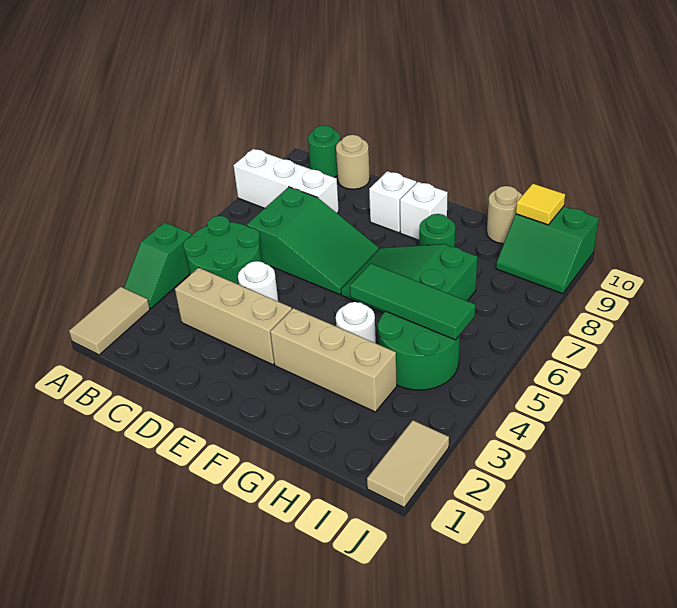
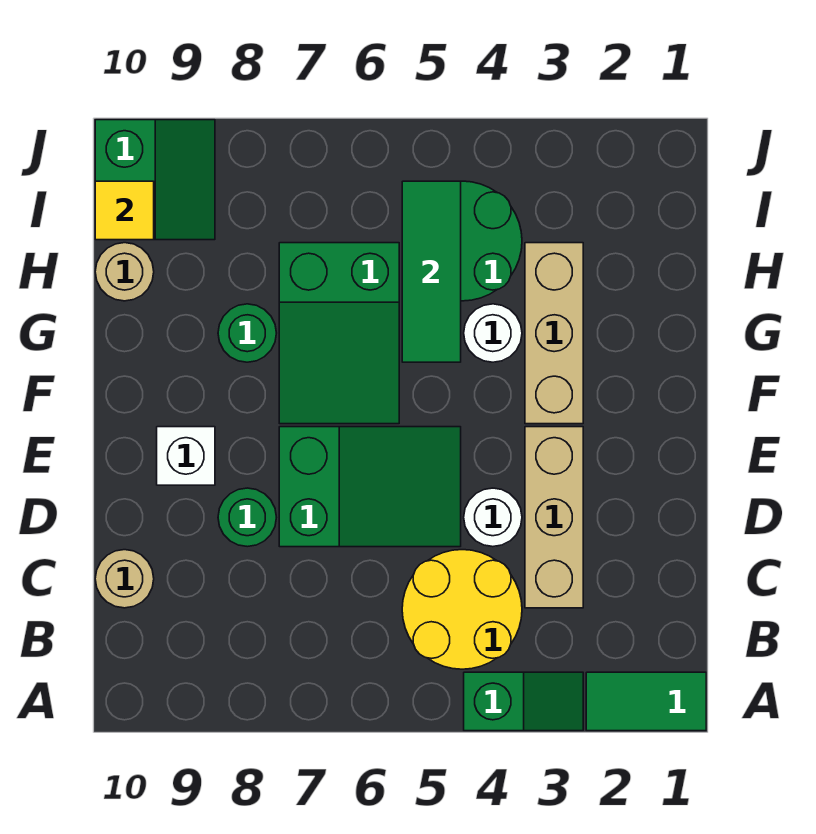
tan tile A1:A2 level 1 -> green tile A1:A2 level 1
white brick A8:C8 level 1 -> none
green round brick B4:C5 level 1 -> yellow round brick B4:C5 level 1
green round brick B10 level 1 -> green round brick D8 level 1
green slope C6:E7 level 1 top C -> green slope D5:E7 level 1 top 7
white brick F9 level 1 -> none
tan tile J1:J2 level 1 -> none

